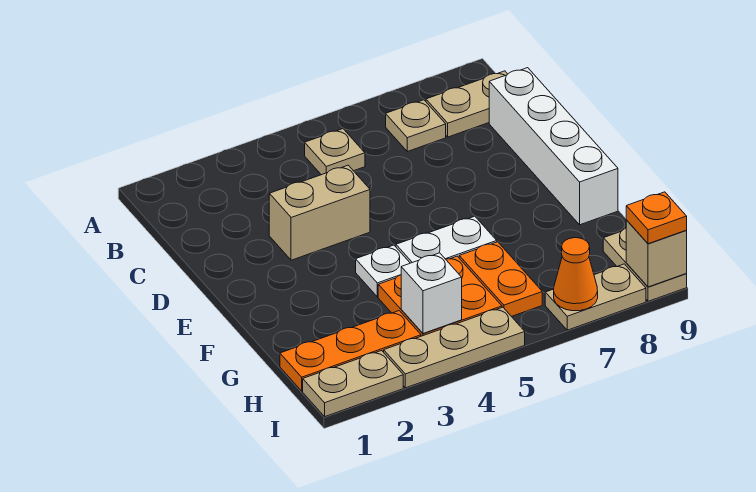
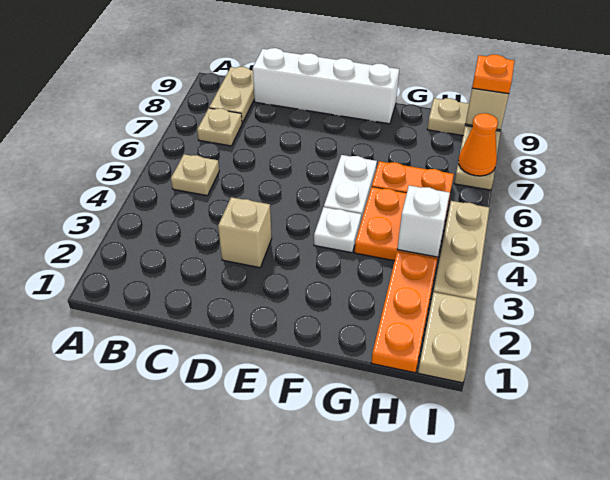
tan brick D3:D4 level 1 -> tan brick D3 level 1

